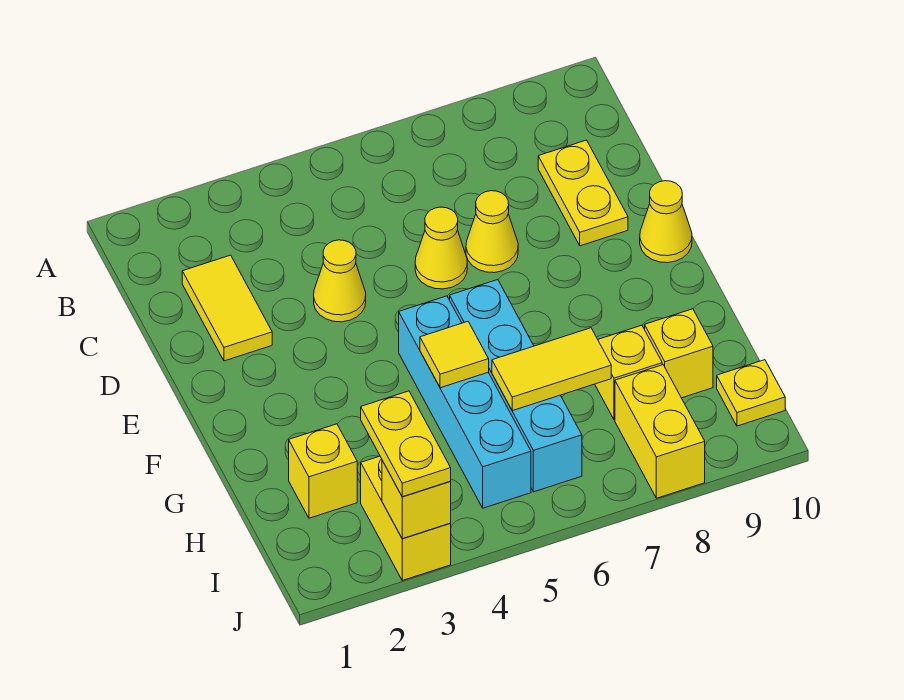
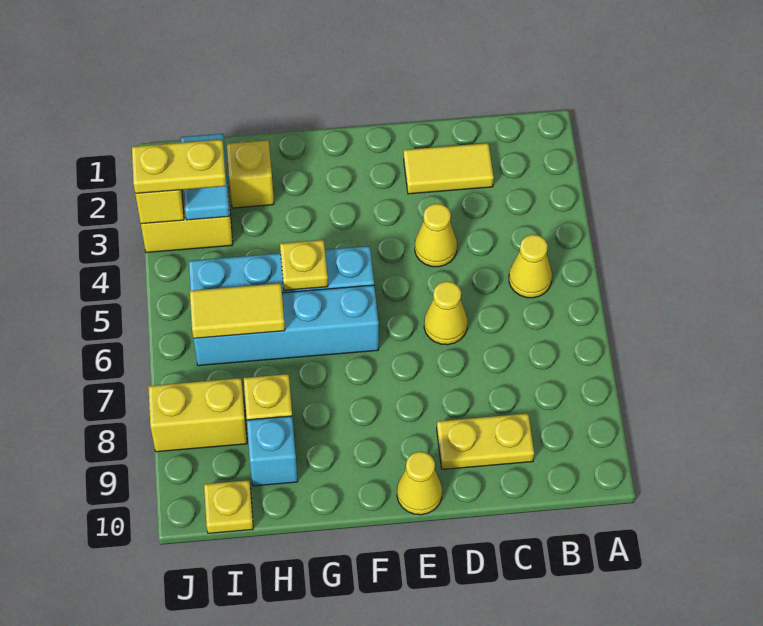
yellow cone D7 level 1 -> yellow cone B5 level 1
yellow tile G5 level 2 -> yellow plate G5 level 2
yellow tile H6:H7 level 2 -> yellow tile H6:I6 level 2
yellow brick H9 level 1 -> cyan brick H9 level 1
none -> cyan tile I2:I3 level 2

